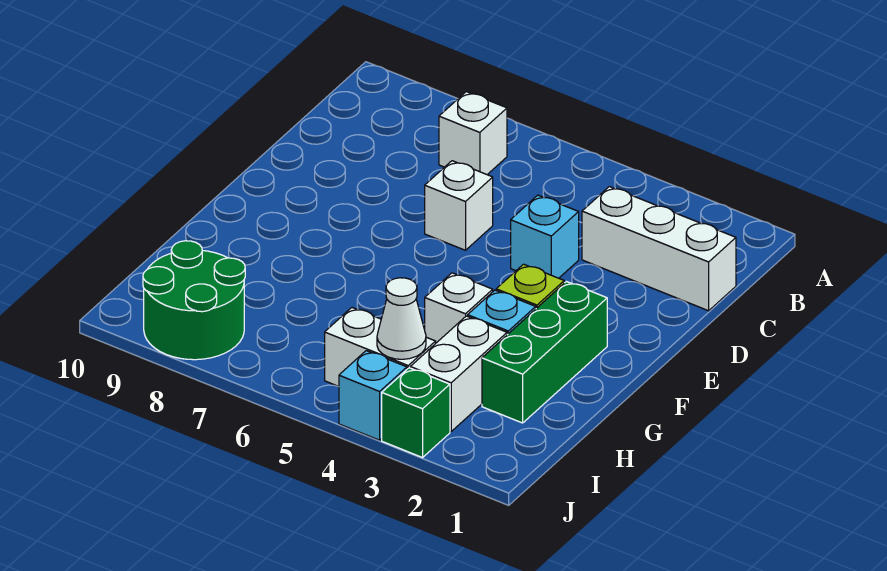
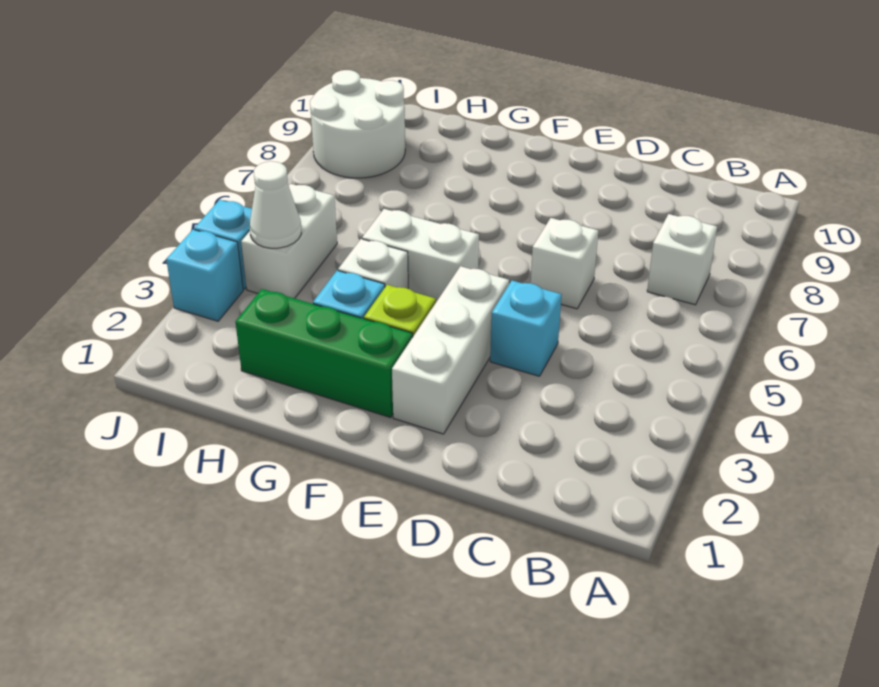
white brick C1:C3 level 1 -> white brick E2:E4 level 1
white brick H3:I3 level 1 -> white brick F5:G5 level 1
green round brick I8:J9 level 1 -> white round brick I8:J9 level 1
green brick J3 level 1 -> cyan brick J3 level 1

